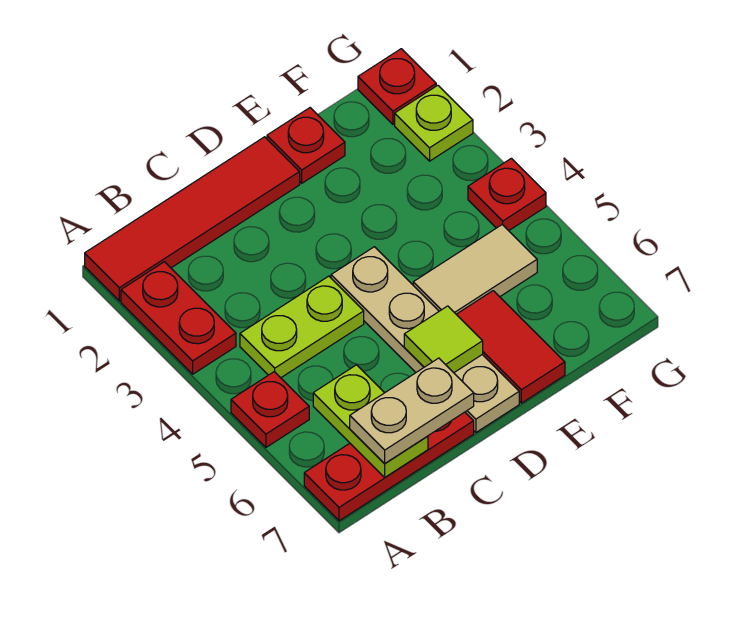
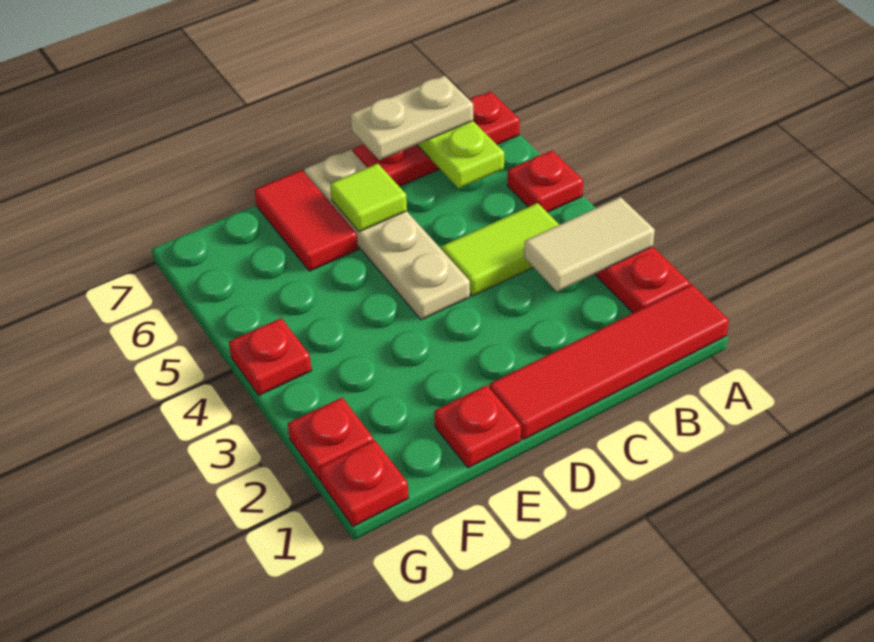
lime plate B4:C4 level 1 -> lime tile B4:C4 level 1
tan tile E5:F5 level 1 -> tan tile A3:B3 level 2
lime plate G2 level 1 -> red plate G2 level 1

